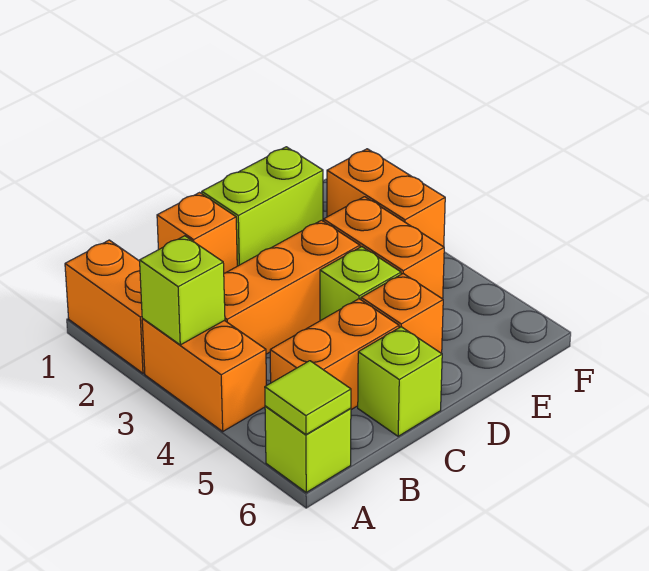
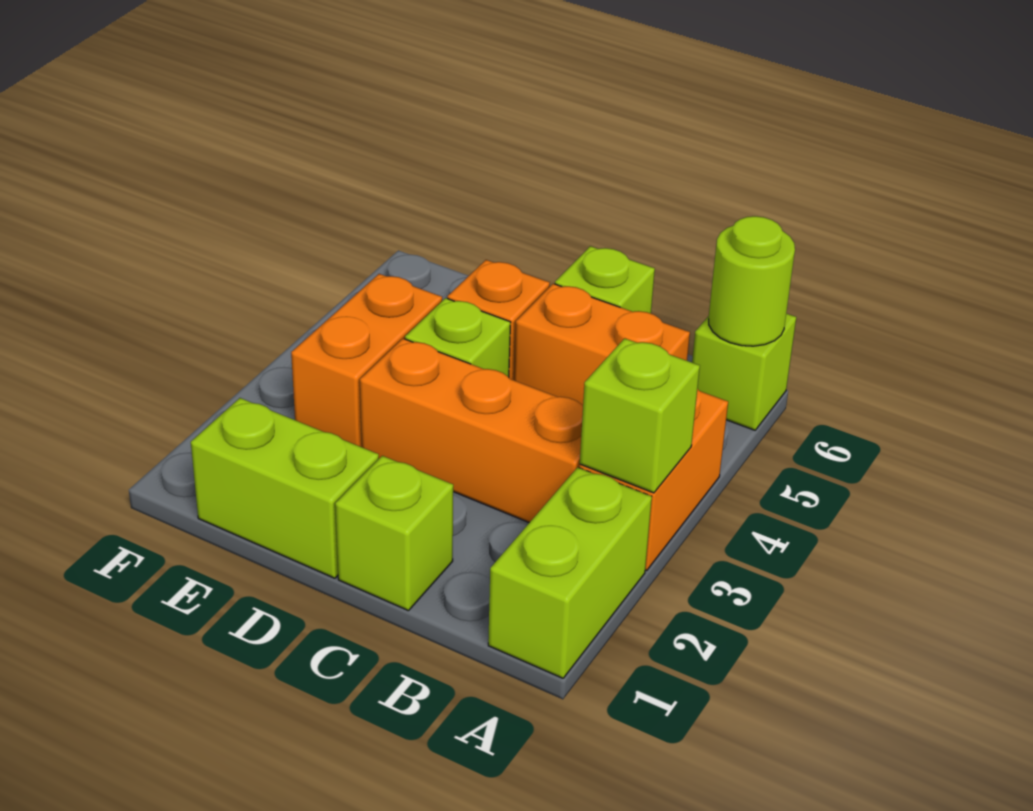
orange brick A1:A2 level 1 -> lime brick A1:A2 level 1
lime tile A6 level 2 -> lime round brick A6 level 2
orange brick C1 level 1 -> lime brick C1 level 1
orange brick F2:F3 level 1 -> none

